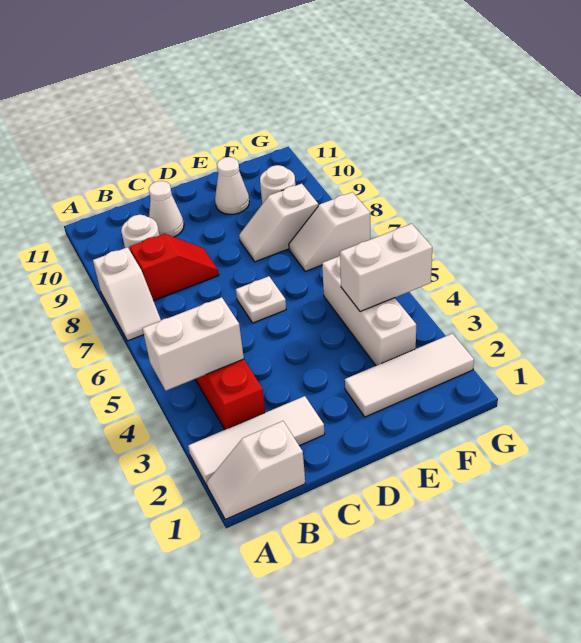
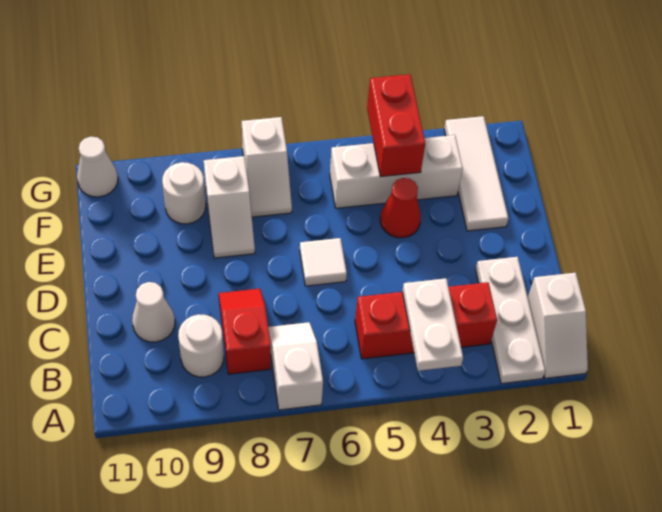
white tile A2:C2 level 1 -> white plate A2:C2 level 1
white brick A4:B4 level 2 -> white plate A4:B4 level 2
white slope A7:A8 level 1 top 8 -> white slope A7:B7 level 1 top A
white plate D6 level 1 -> white tile D6 level 1
none -> red cone E4 level 1
white cone E10 level 1 -> white cone G11 level 1
white brick F4:G4 level 2 -> red brick F4:G4 level 2

